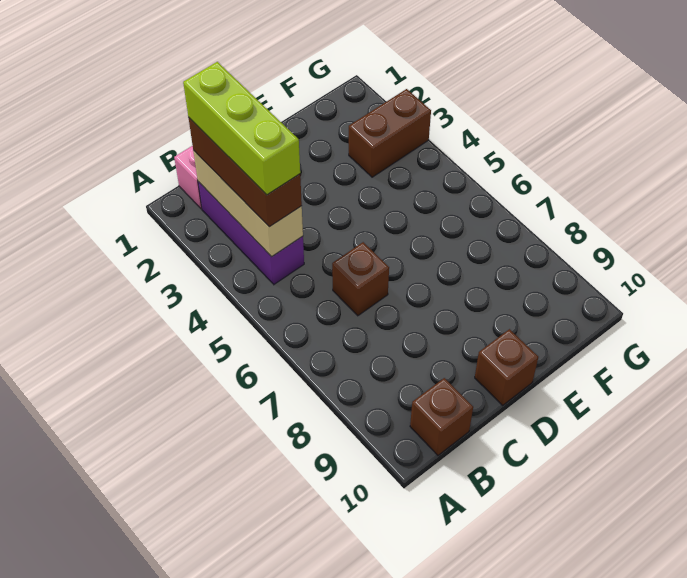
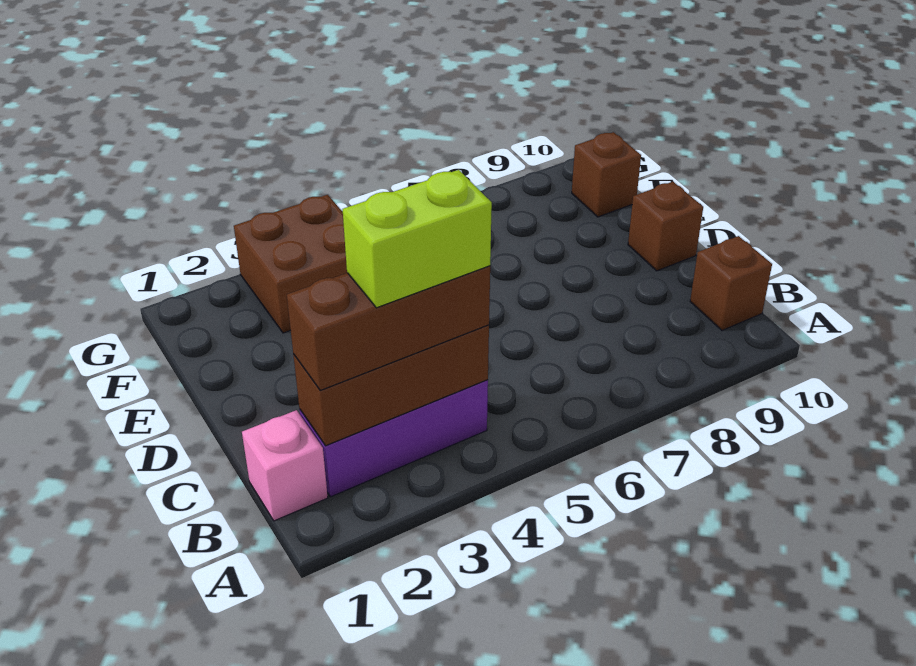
tan brick B2:B4 level 2 -> brown brick B2:B4 level 2
lime brick B2:B4 level 4 -> lime brick B3:B4 level 4
brown brick C6 level 1 -> brown brick F10 level 1
brown brick F3:G3 level 1 -> brown brick F3:G4 level 1

